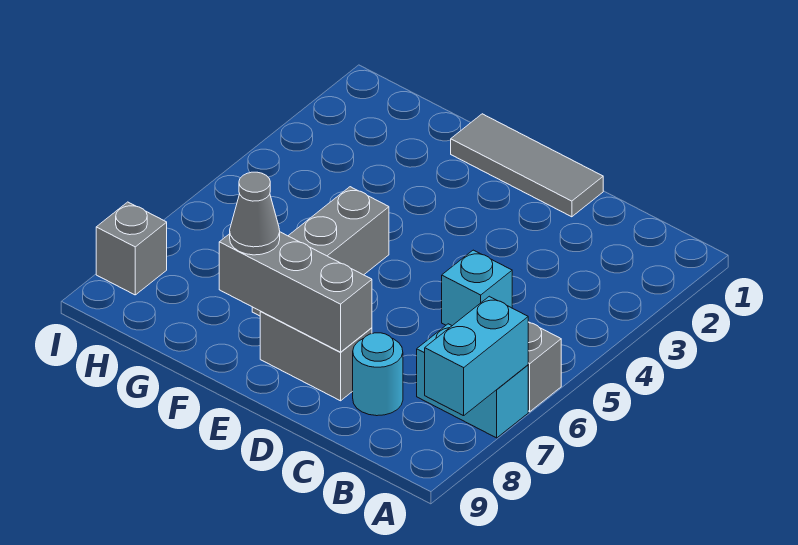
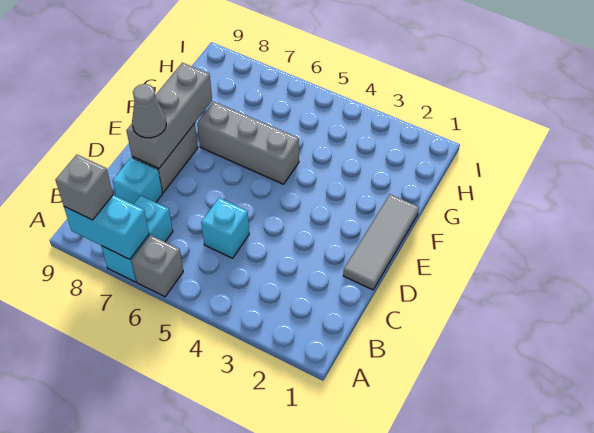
cyan round brick C8 level 1 -> cyan brick C8 level 1
grey cone F8 level 3 -> grey cone D8 level 3
grey brick I8 level 1 -> grey brick A8 level 3

